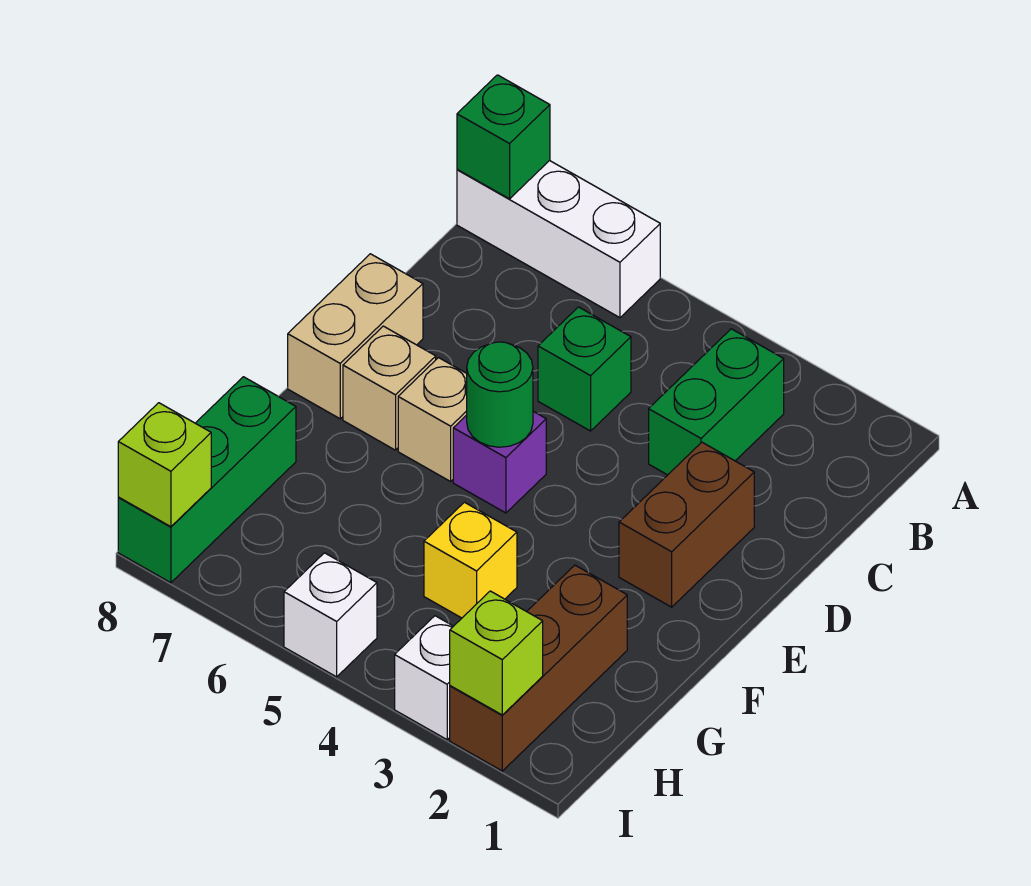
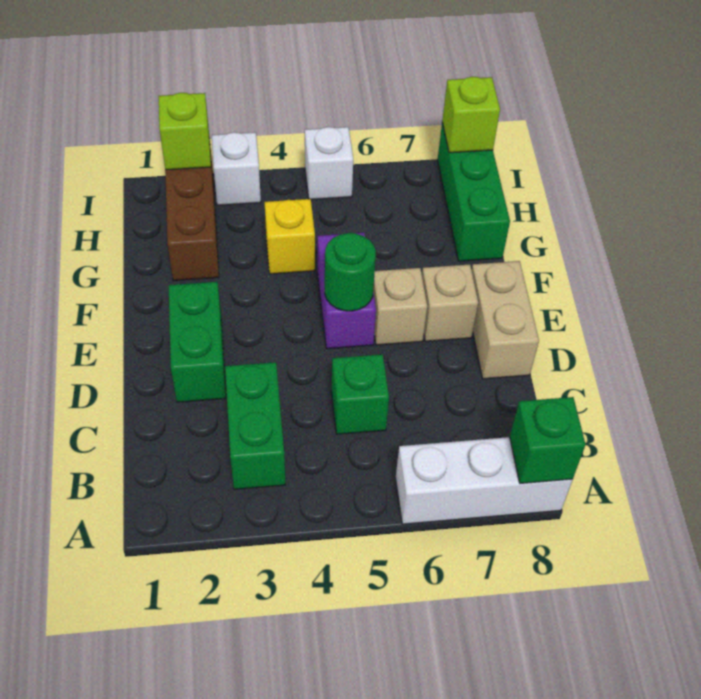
brown brick D2:E2 level 1 -> green brick D2:E2 level 1
purple brick E5 level 1 -> purple brick E5:F5 level 1

